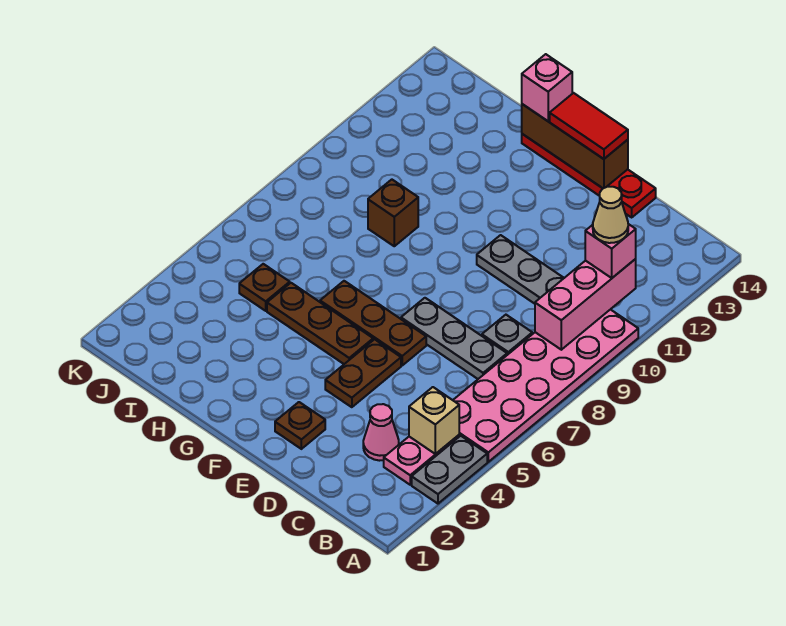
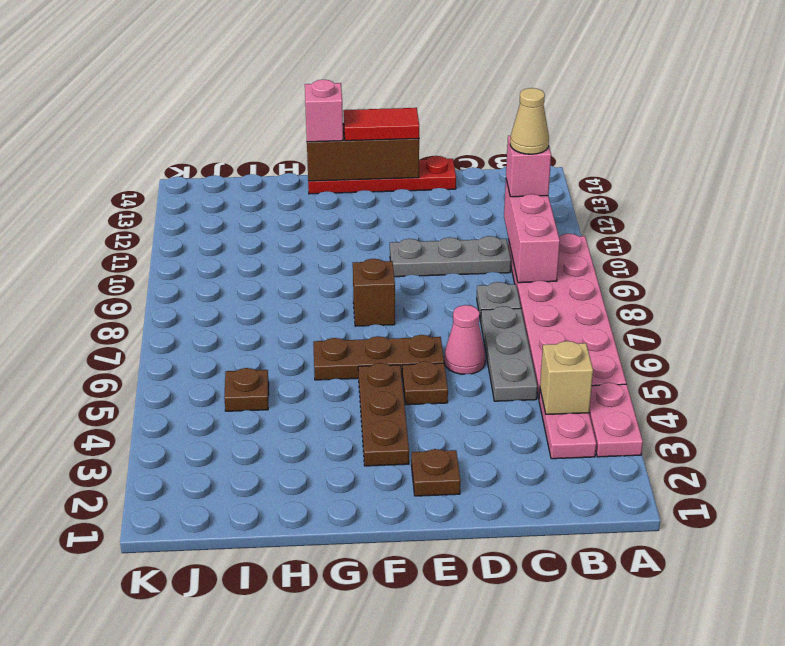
grey plate A3:A4 level 1 -> pink plate A3:A4 level 1
pink cone C3 level 1 -> pink cone D6 level 1
grey plate C7:E7 level 1 -> grey plate C5:C7 level 1
brown plate E4:E5 level 1 -> brown plate E5 level 1
brown plate F5:H5 level 1 -> brown plate F3:F5 level 1
brown brick H9 level 1 -> brown brick F8 level 1

